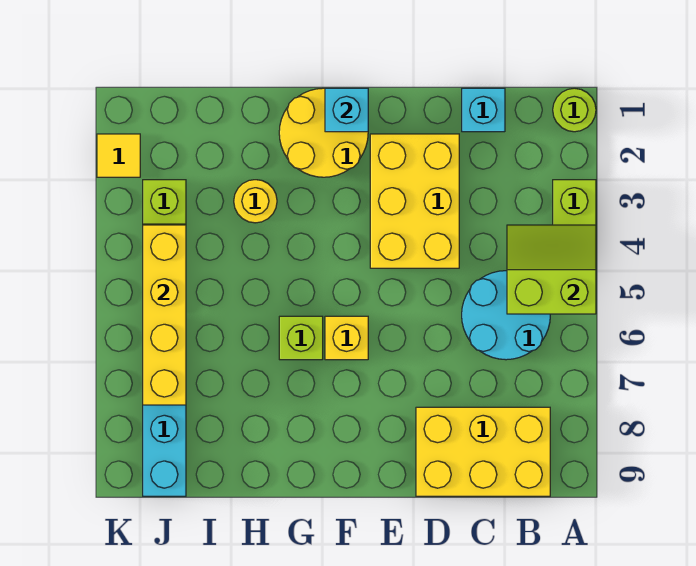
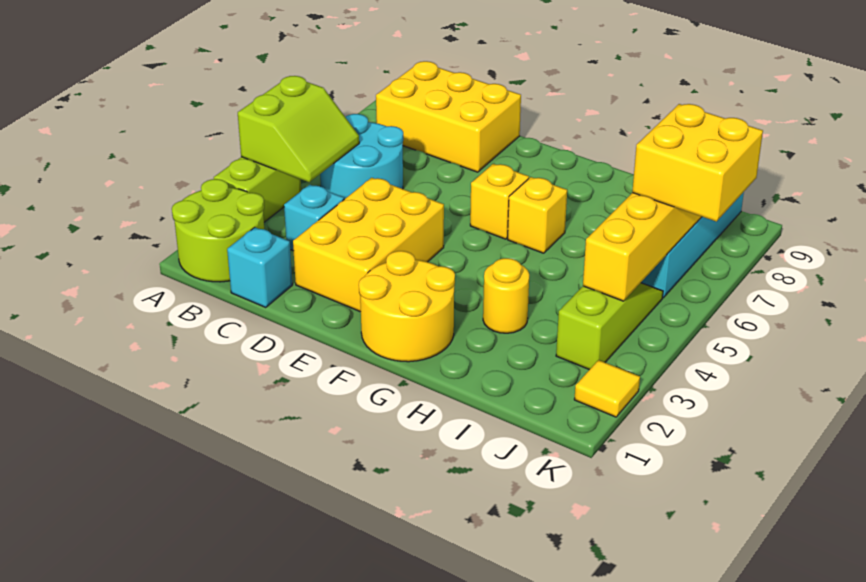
lime round brick A1 level 1 -> lime round brick A1:B2 level 1
lime slope A4:B5 level 2 top 5 -> lime slope A4:B5 level 2 top A
cyan brick F1 level 2 -> cyan brick C3 level 1
lime brick G6 level 1 -> yellow brick G6 level 1
none -> yellow brick J6:K7 level 3

